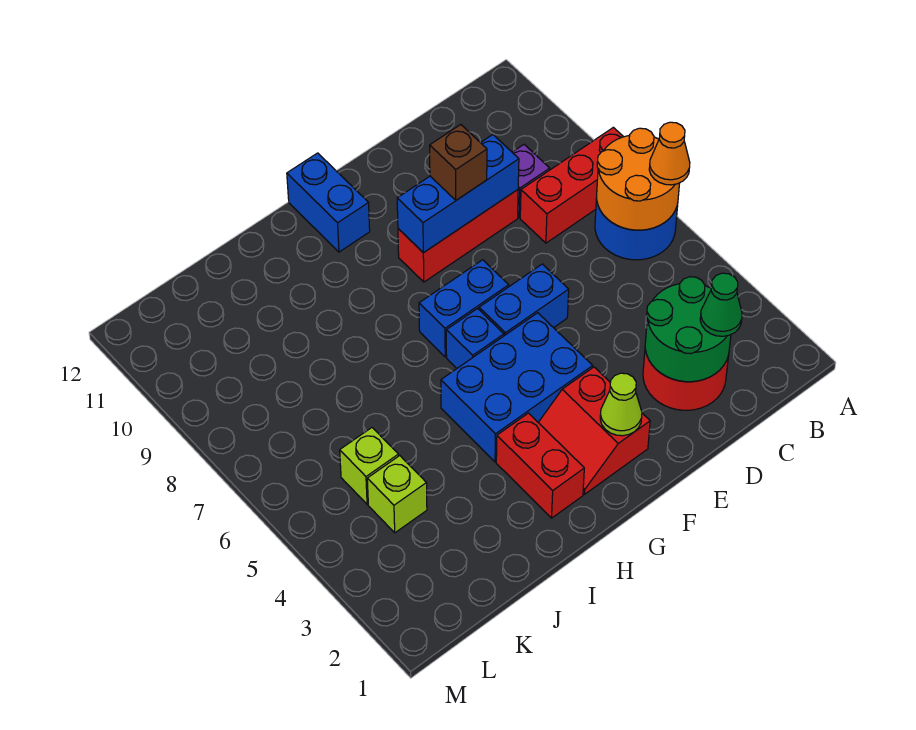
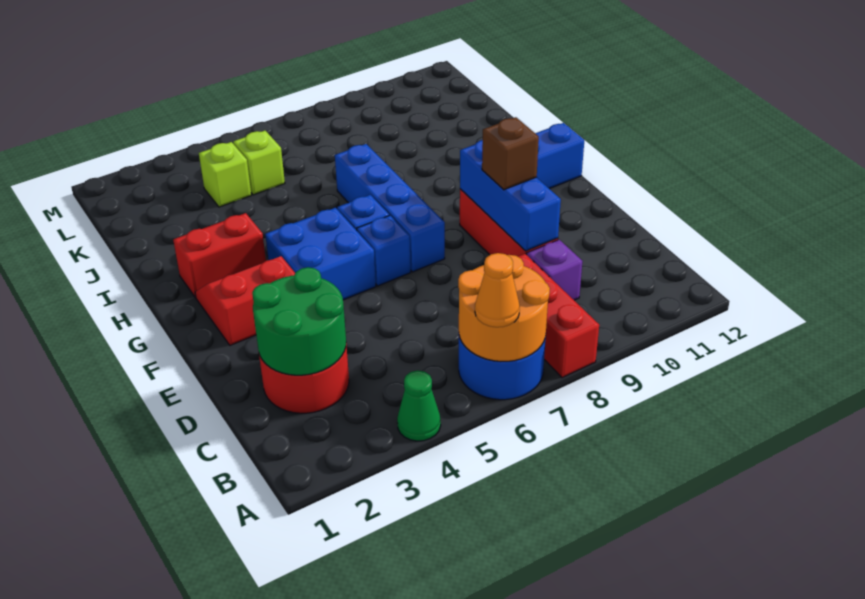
green cone C2 level 3 -> green cone A4 level 1
blue brick E6:F6 level 1 -> blue brick F6 level 1
lime cone F2 level 2 -> none
blue brick F4:H5 level 1 -> blue brick F4:G5 level 1
blue brick F7:G7 level 1 -> blue brick F7:I7 level 1

